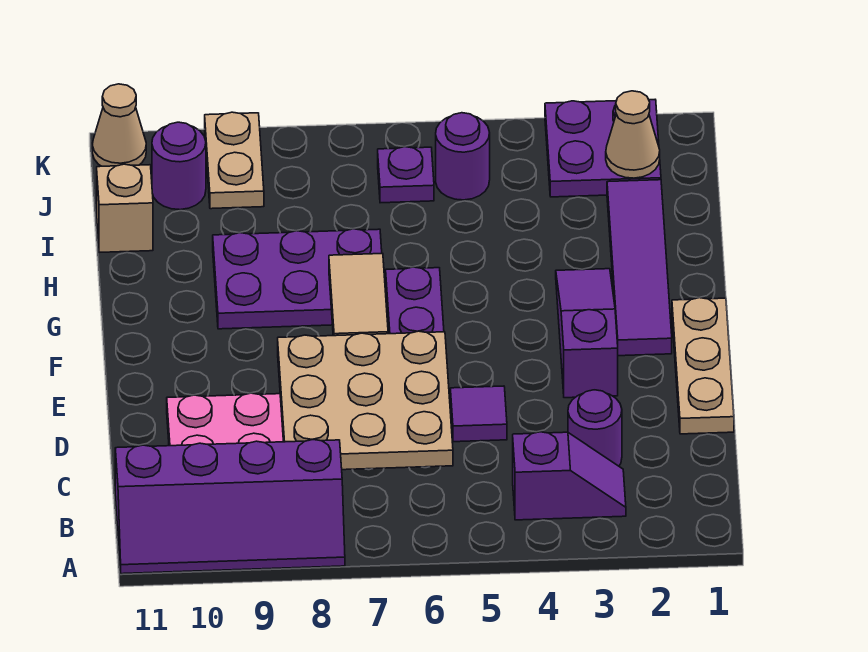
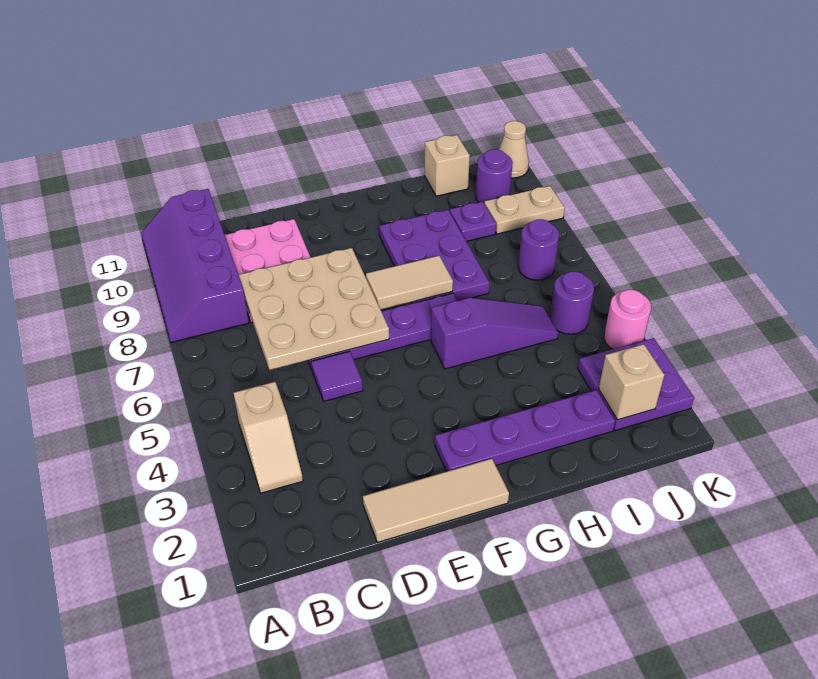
purple slope B3:B4 level 1 top 4 -> tan slope B3:B4 level 1 top 4
purple round brick C3 level 1 -> purple round brick J7 level 1
tan plate D1:F1 level 1 -> tan tile D1:F1 level 1
purple slope E3:G3 level 1 top E -> purple slope G5:I5 level 1 top G
purple tile F2:I2 level 1 -> purple plate F2:I2 level 1
tan cone J2 level 2 -> tan brick J2 level 2
purple plate J6 level 1 -> purple plate I9 level 1
none -> pink round brick K4 level 1

